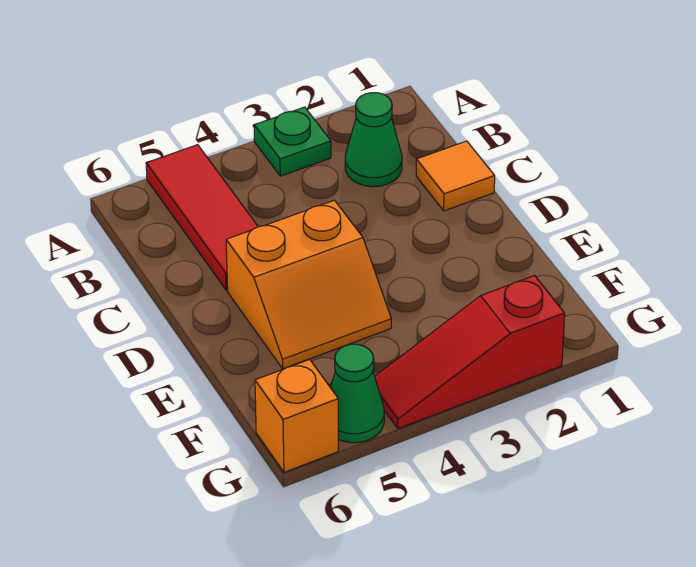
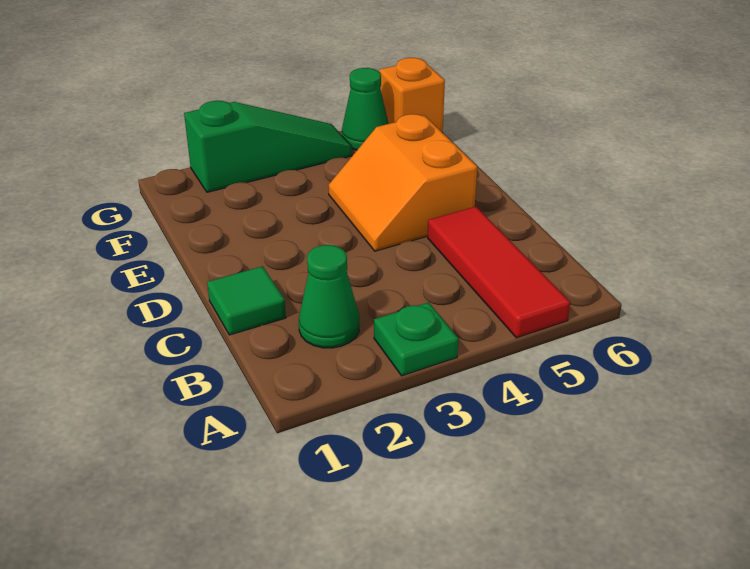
orange tile C1 level 1 -> green tile C1 level 1
orange slope D4:E5 level 1 top D -> orange slope D4:E5 level 1 top 5
red slope G2:G4 level 1 top 2 -> green slope G2:G4 level 1 top 2

